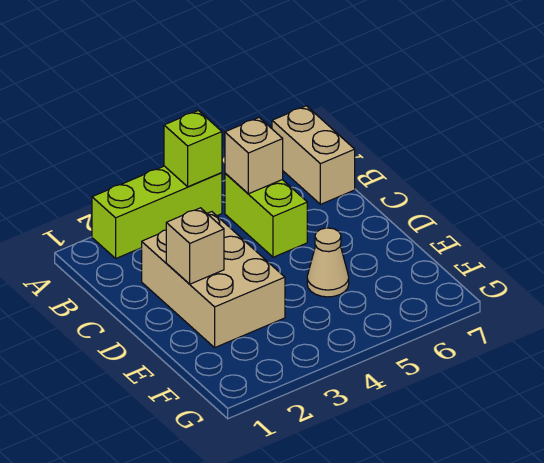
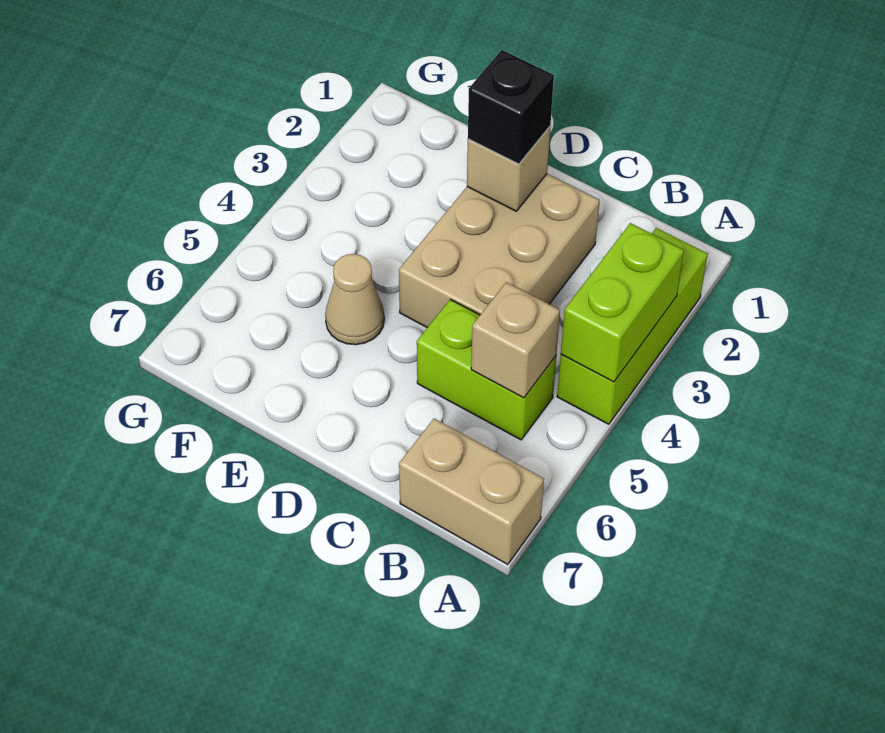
lime brick A4 level 2 -> lime brick A3:A4 level 2
tan brick C2:E3 level 1 -> tan brick C2:D4 level 1
none -> black brick D2 level 3

